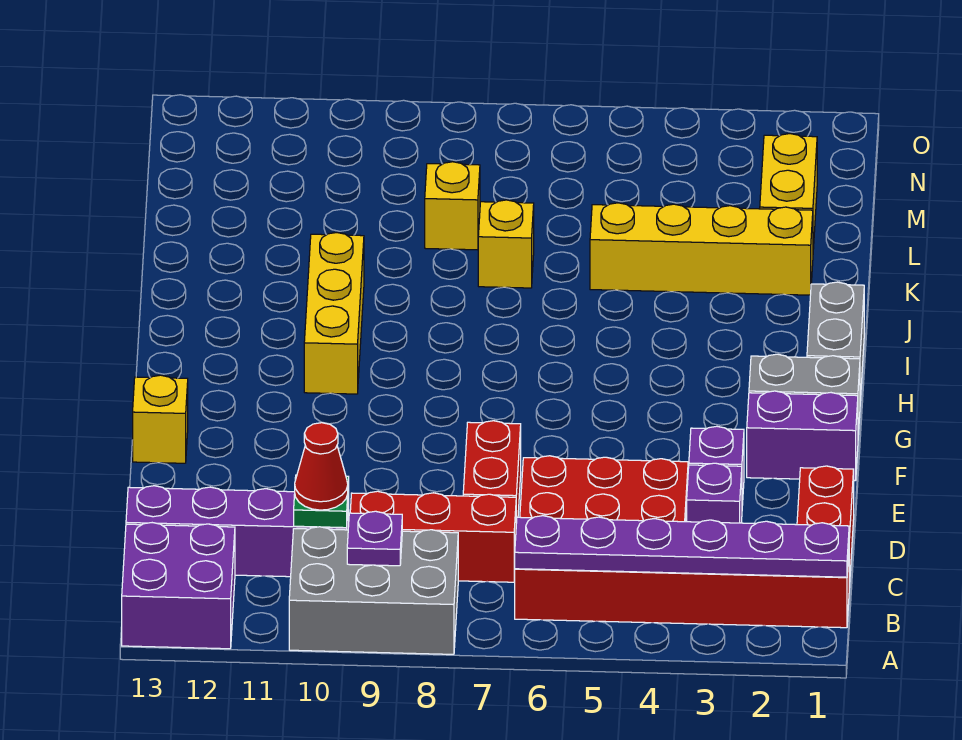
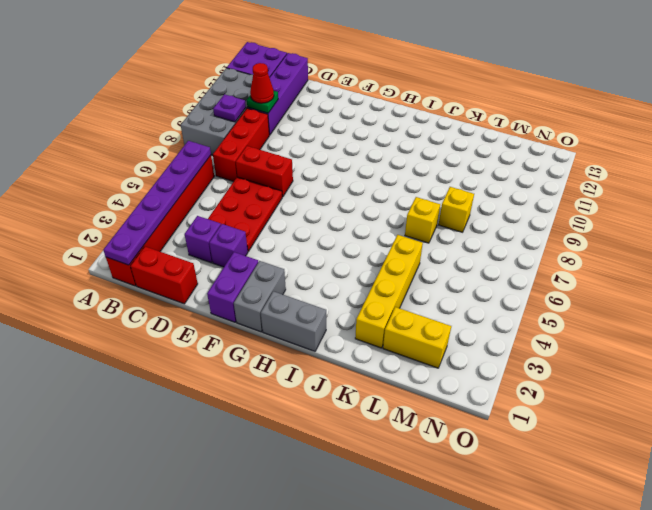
grey brick A8:B10 level 1 -> grey brick A8:B11 level 1
yellow brick F13 level 1 -> none
yellow brick H10:J10 level 1 -> none

